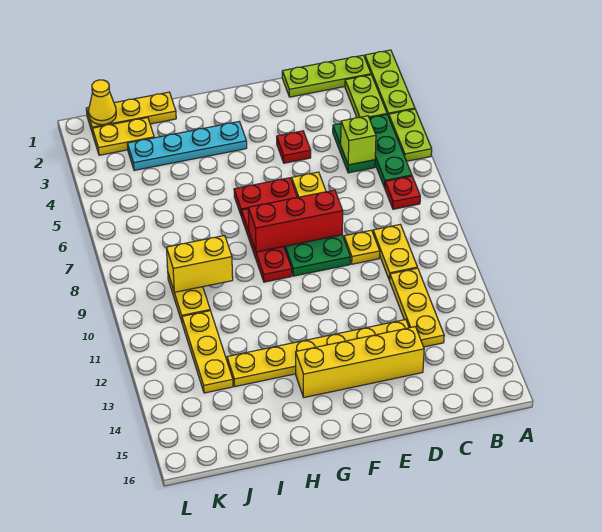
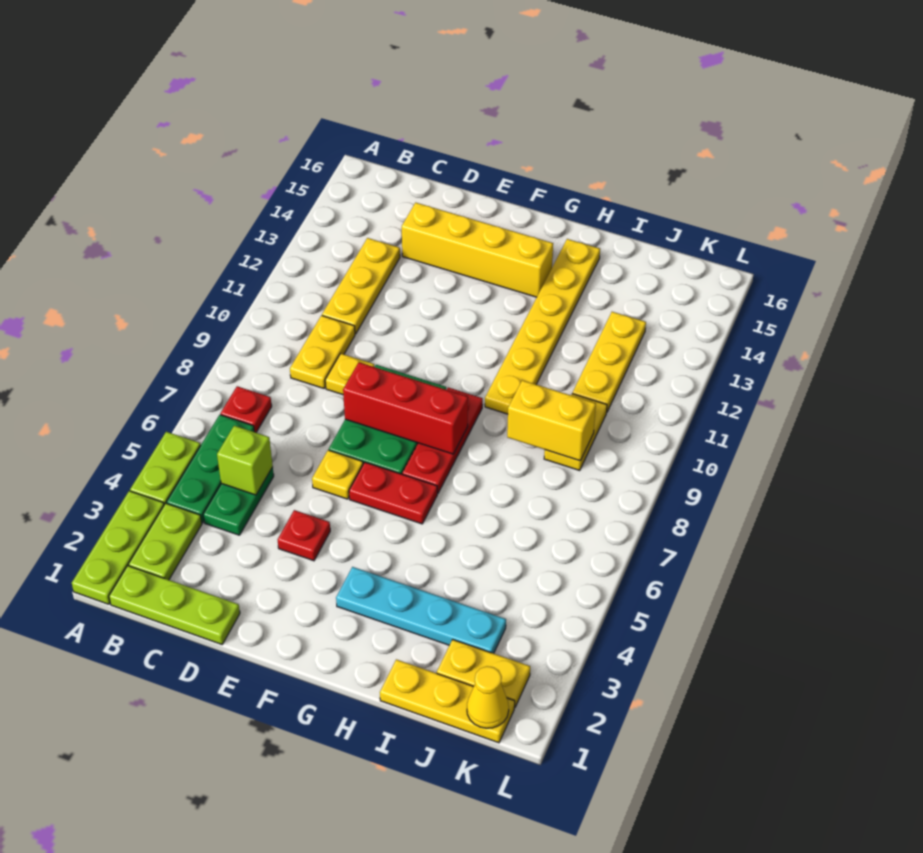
yellow plate D13:I13 level 1 -> yellow plate H10:H15 level 1

